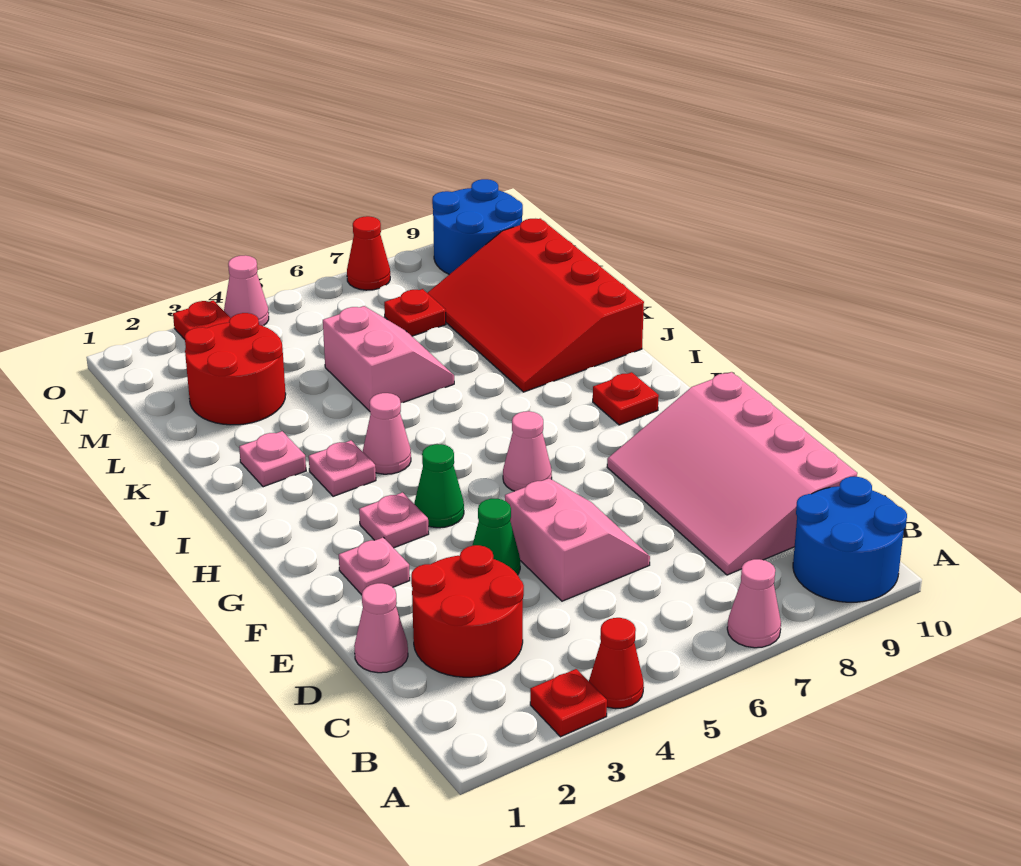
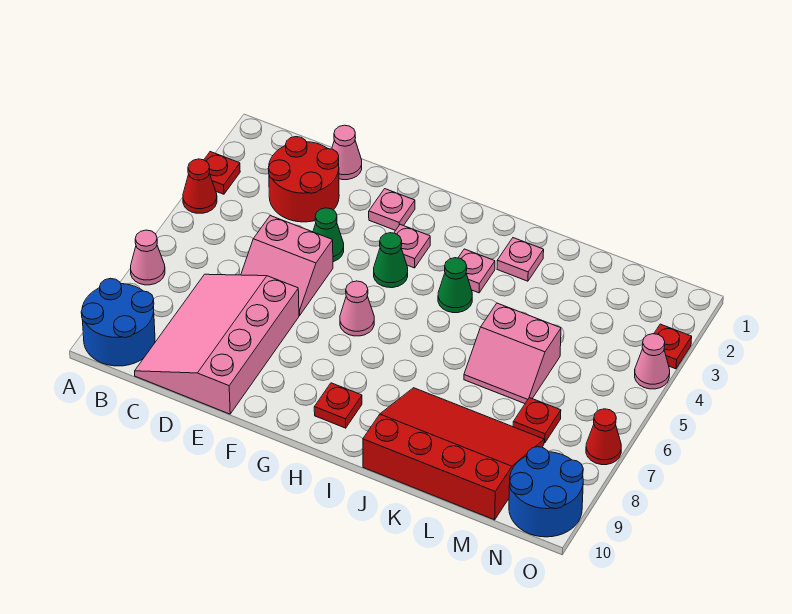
pink slope C8:F10 level 1 top 10 -> pink slope C7:E10 level 1 top E
pink cone I4 level 1 -> green cone I4 level 1
red round brick L2:M3 level 1 -> none

